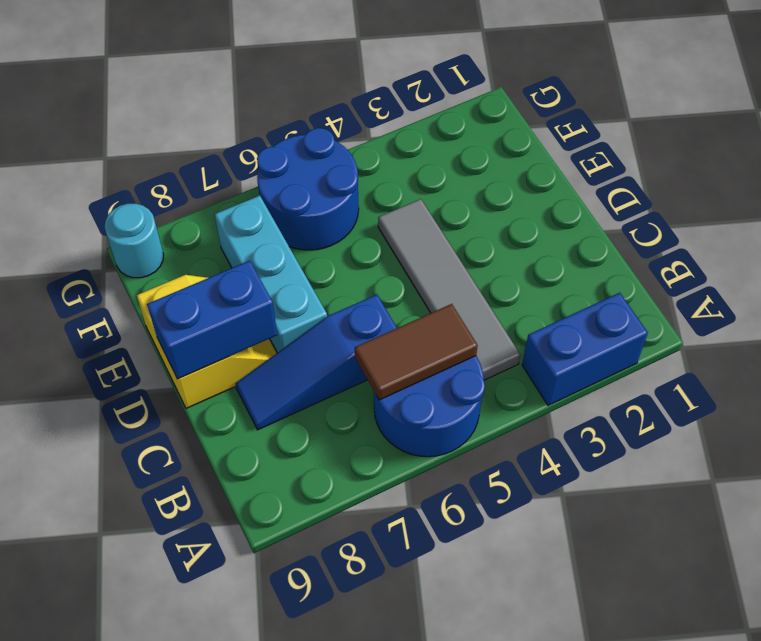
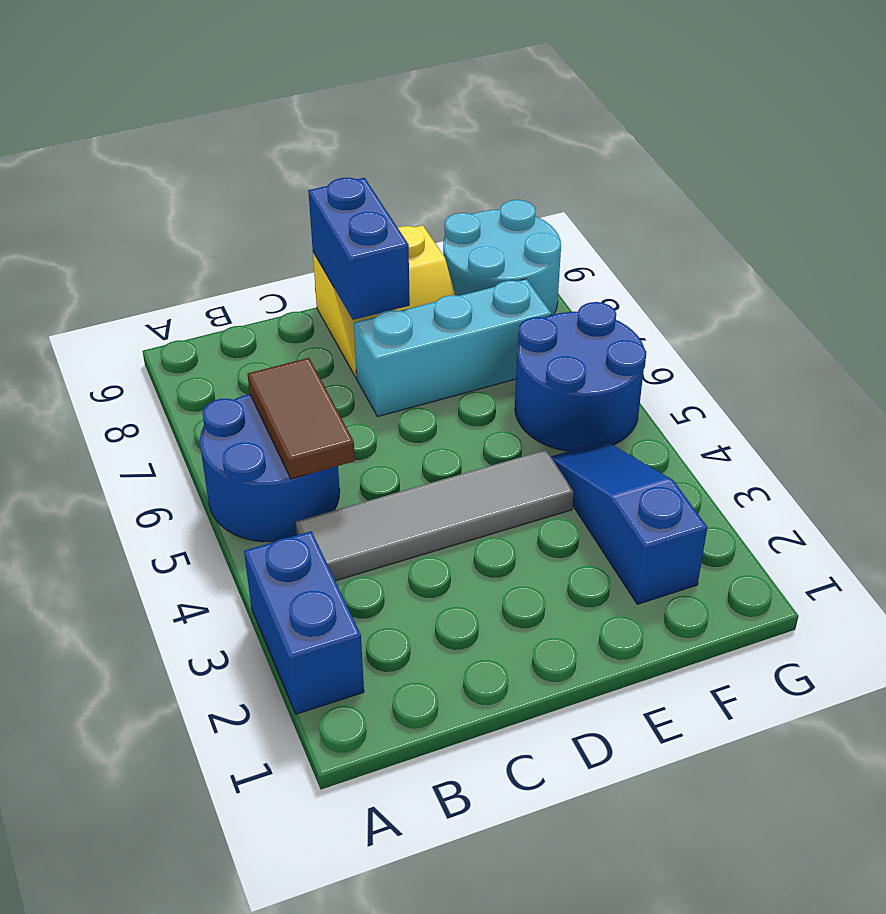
blue slope C6:C8 level 1 top 6 -> blue slope F2:F4 level 1 top 2
cyan round brick G9 level 1 -> cyan round brick F8:G9 level 1

